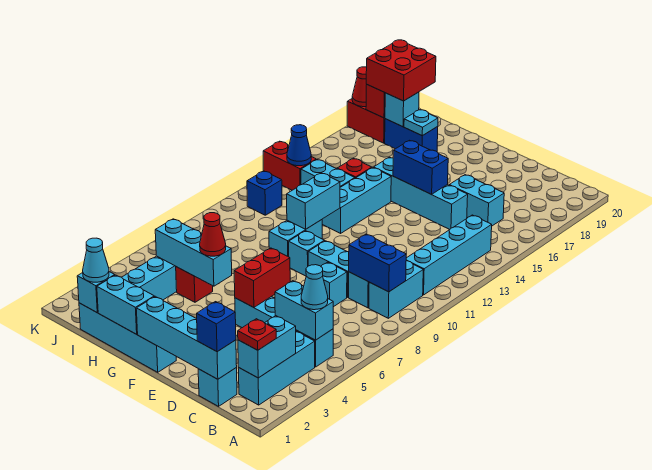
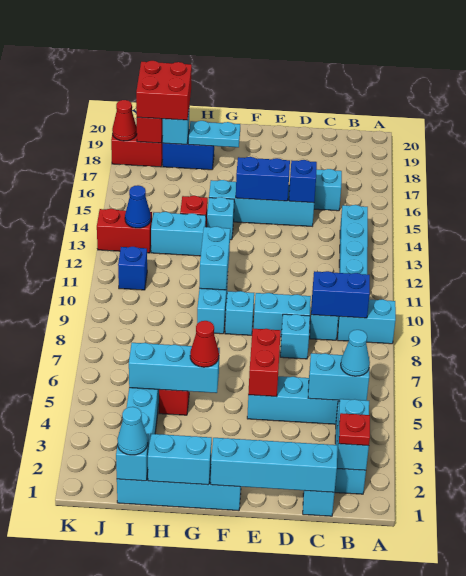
cyan brick B9:B10 level 1 -> cyan brick A9:B9 level 1
blue brick C1 level 3 -> blue brick D15 level 2
cyan brick G12:G14 level 1 -> cyan brick G14 level 1
cyan plate H18 level 2 -> cyan plate G18:H18 level 2

